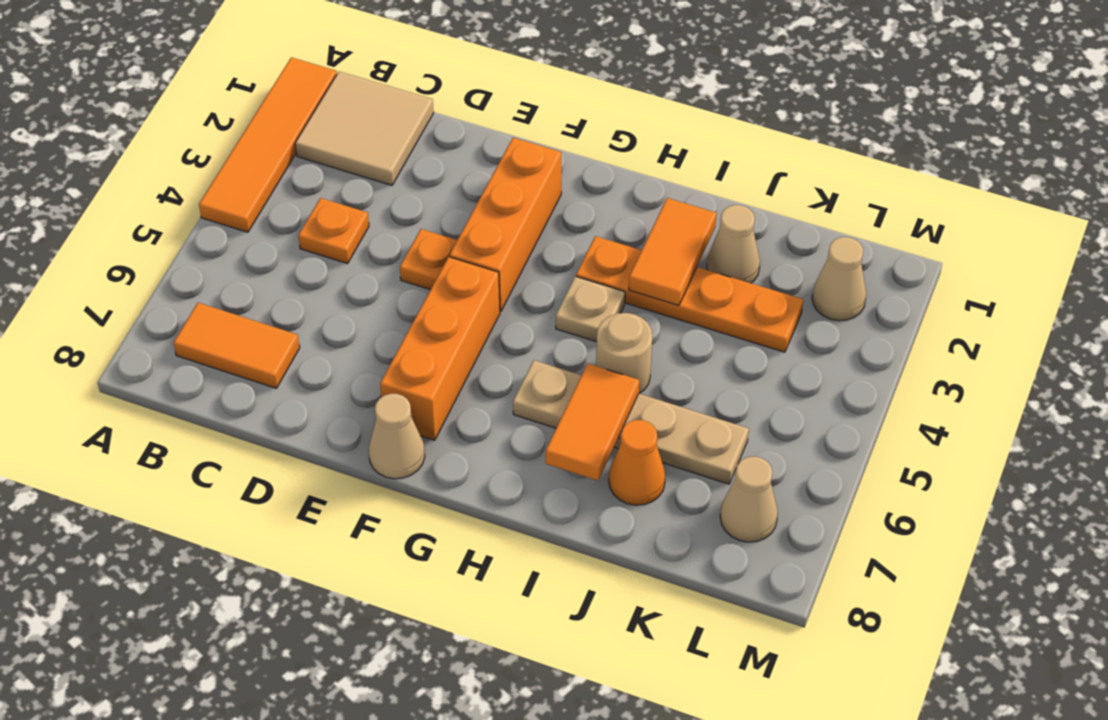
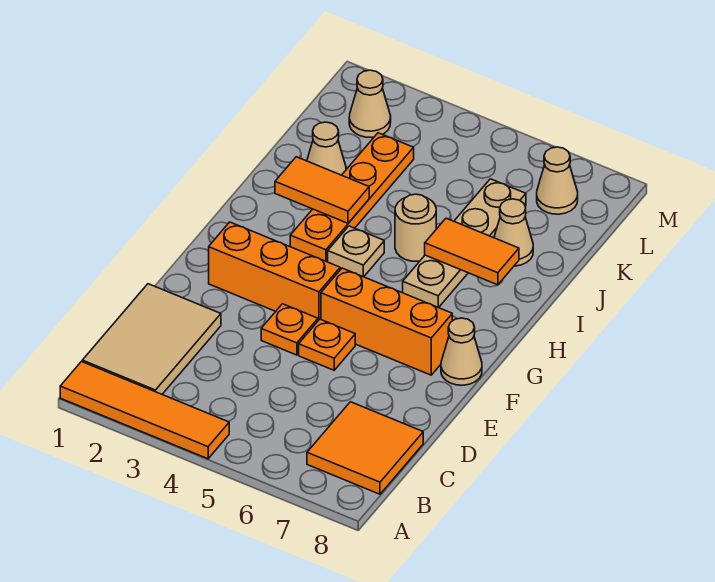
tan tile B1:C2 level 1 -> tan tile B1:D2 level 1
orange tile B7:C7 level 1 -> orange tile B7:C8 level 1
orange plate C4 level 1 -> orange plate E5 level 1
orange cone J7 level 1 -> tan cone J7 level 1

